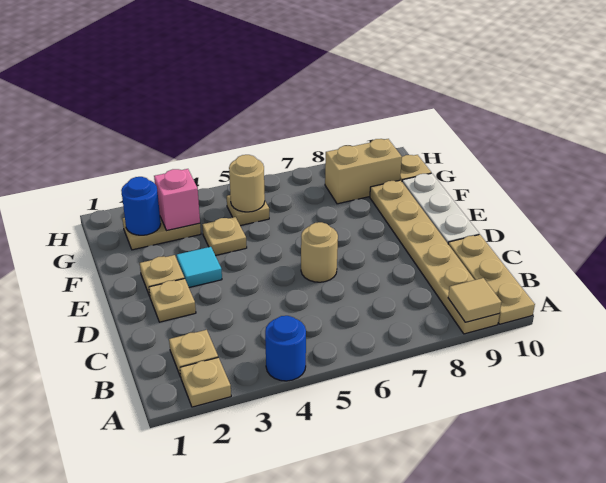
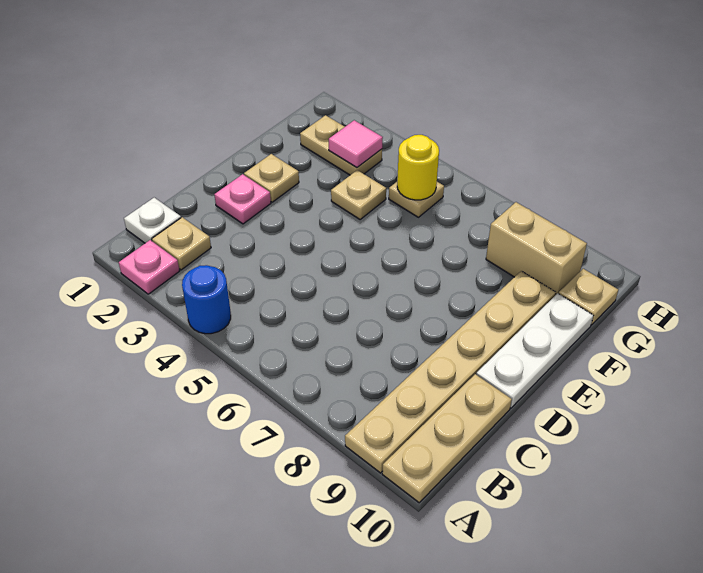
tan plate A2 level 1 -> pink plate A2 level 1
tan tile A9 level 2 -> none
none -> white plate B1 level 1
tan plate D2 level 1 -> pink plate D2 level 1
tan round brick D6 level 1 -> none
cyan tile E3 level 1 -> none
blue round brick G2 level 2 -> none
pink brick G3 level 2 -> pink tile G3 level 2
tan round brick G5 level 2 -> yellow round brick G5 level 2

